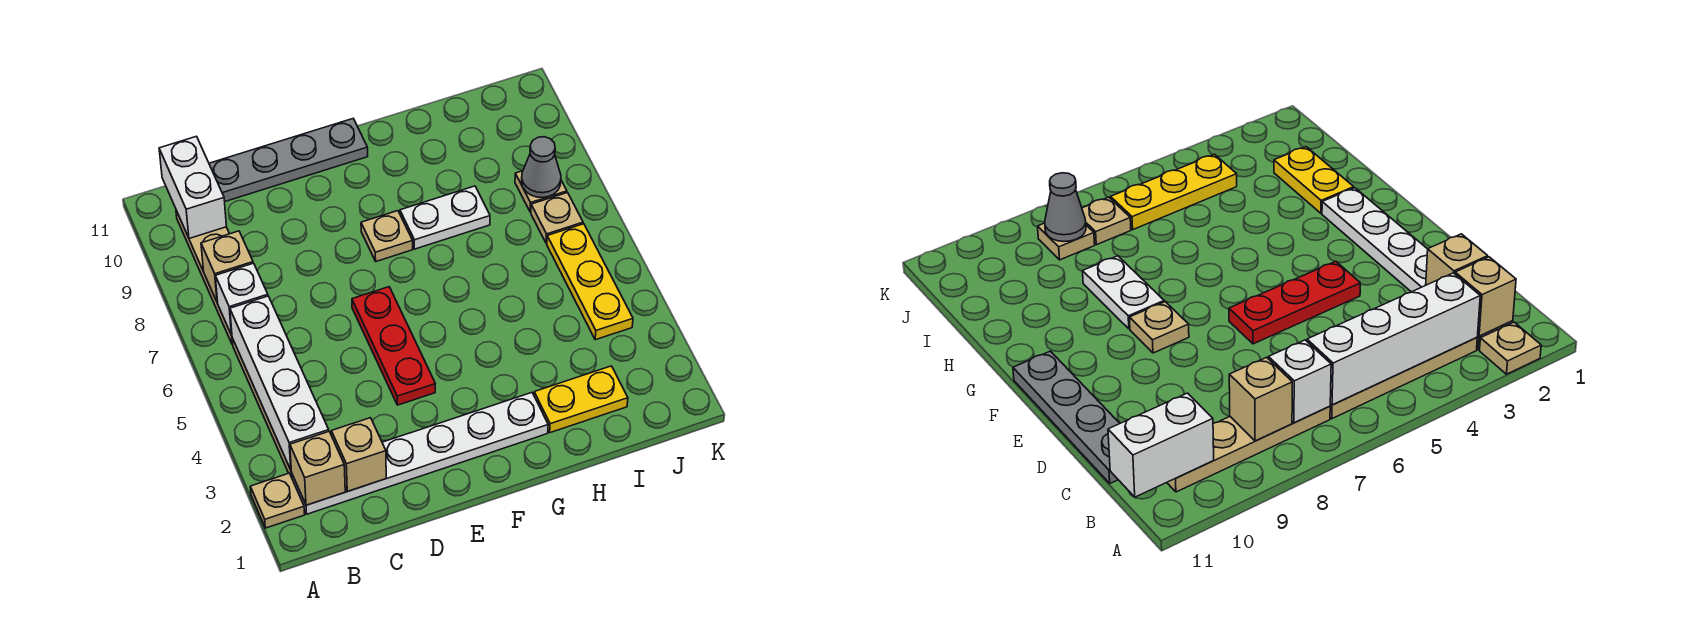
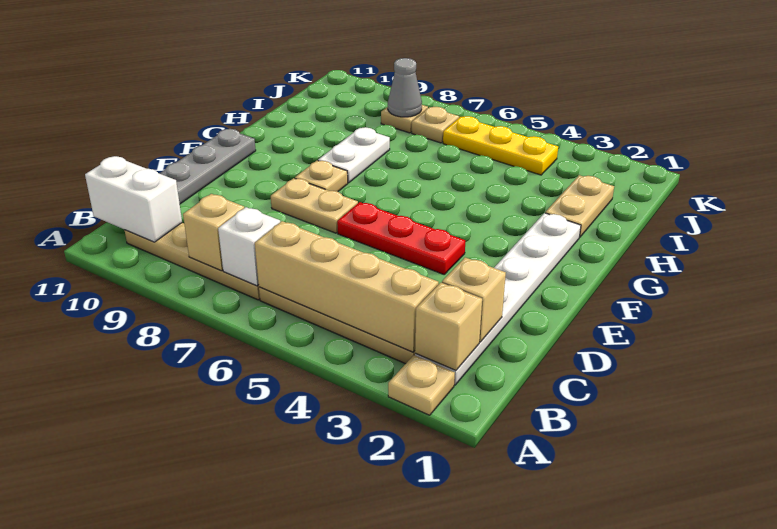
white brick B3:B6 level 2 -> tan brick B3:B6 level 2
none -> tan plate E7:E8 level 1
yellow plate H2:I2 level 1 -> tan plate H2:I2 level 1

